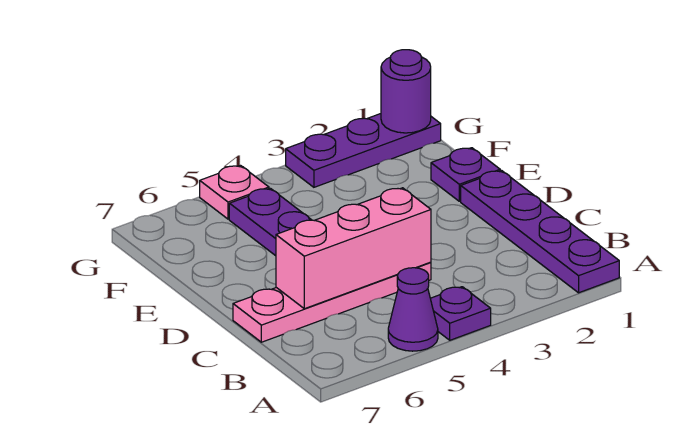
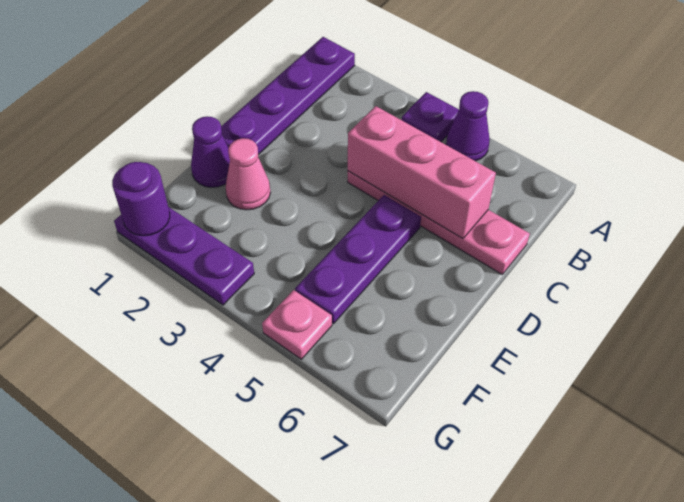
purple plate E1 level 1 -> purple cone E1 level 1
none -> pink cone E2 level 1

